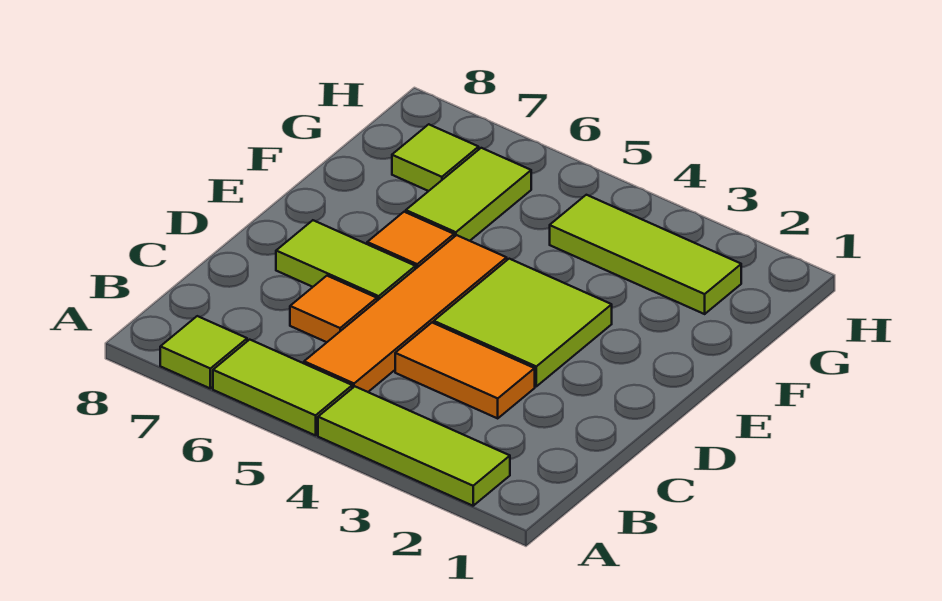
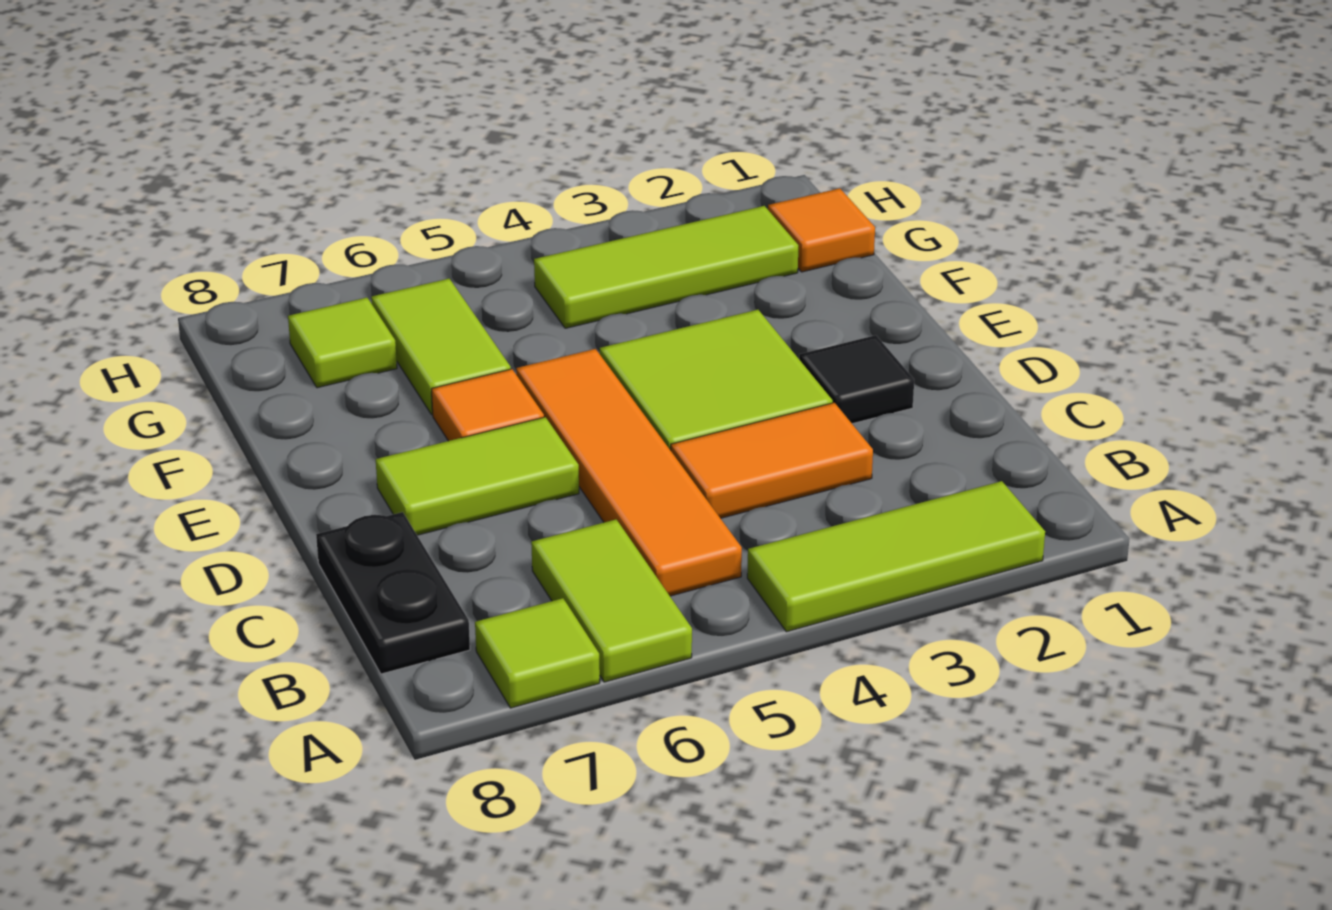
lime tile A5:A6 level 1 -> lime tile A6:B6 level 1
none -> black plate B8:C8 level 1
orange tile C6 level 1 -> orange tile G1 level 1
none -> black tile D2 level 1

